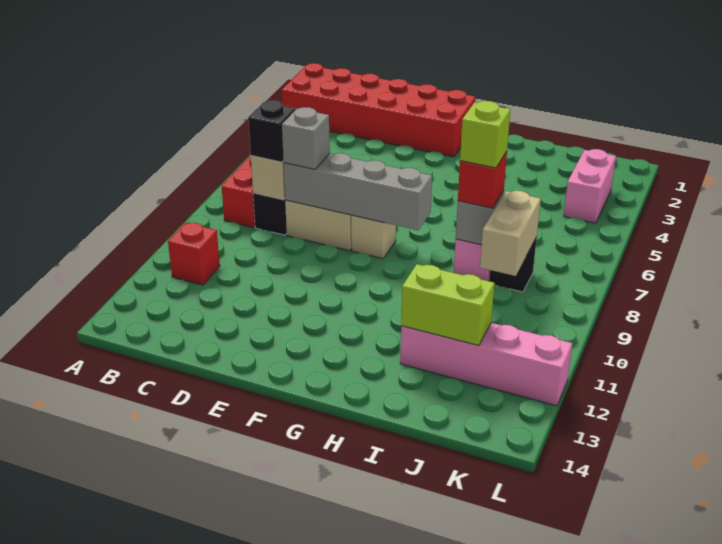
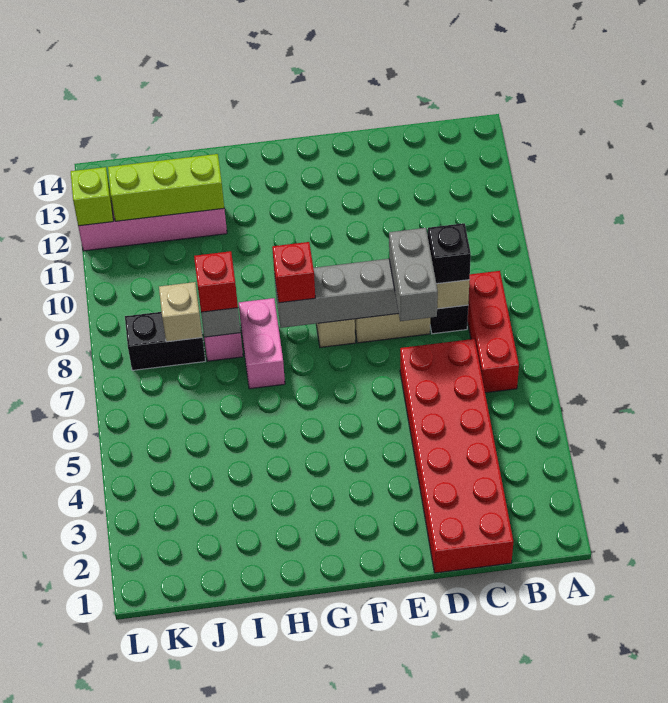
red brick A1:F2 level 1 -> red brick C1:D6 level 1
red brick B11 level 1 -> red brick G8 level 3
grey brick D8 level 3 -> grey brick D7:D8 level 3
lime brick I8 level 4 -> lime brick L12 level 2
lime brick I12:J12 level 2 -> lime brick I12:K12 level 2
black brick J8 level 1 -> black brick J8:K8 level 1
tan brick J8:J9 level 2 -> tan brick J8 level 2
pink brick K3:K4 level 1 -> pink brick H7:H8 level 1

